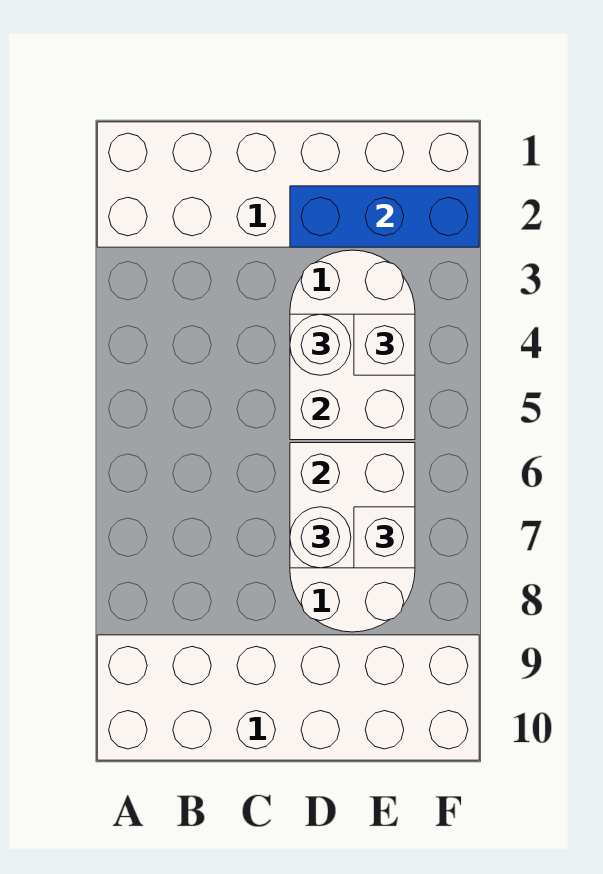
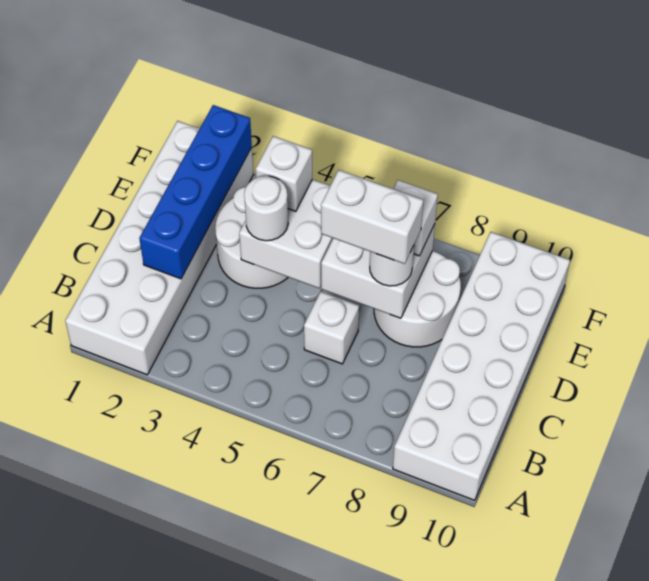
none -> white brick C6 level 1
blue brick D2:F2 level 2 -> blue brick C2:F2 level 2
none -> white brick D6:D7 level 4

